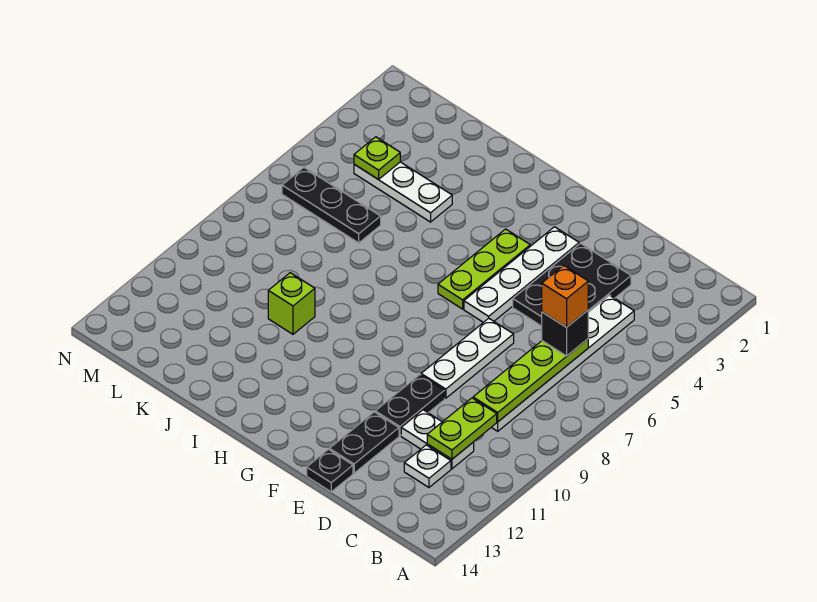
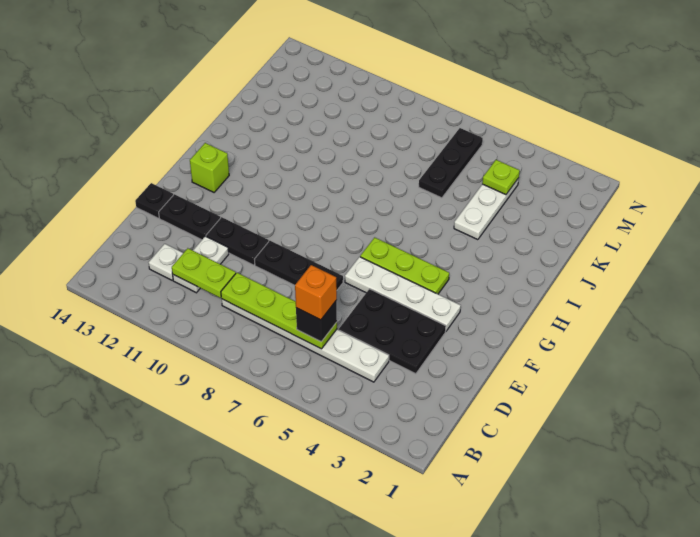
white plate E7:E9 level 1 -> black plate E7:E9 level 1
lime brick J10 level 1 -> lime brick G13 level 1

